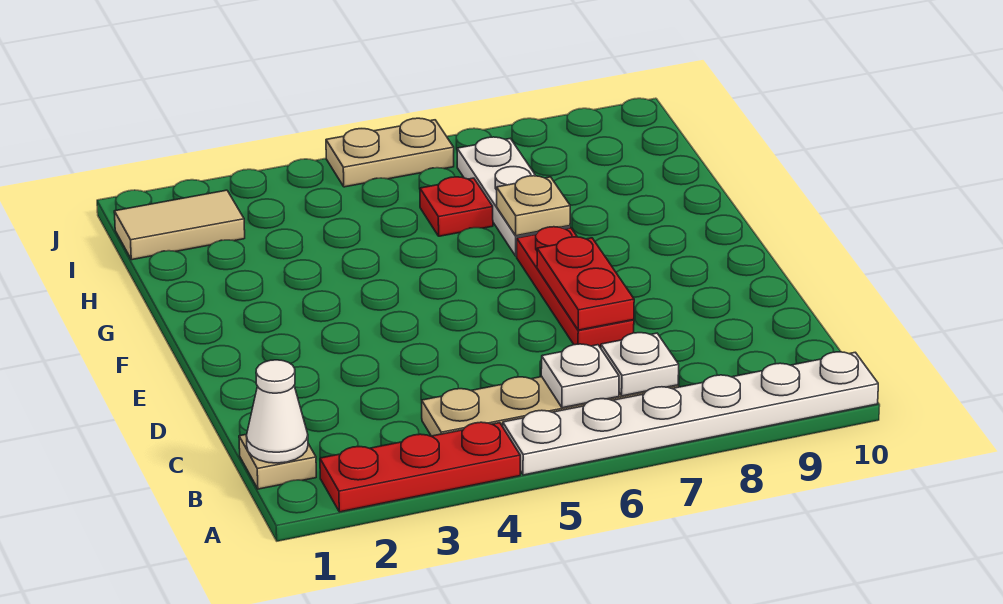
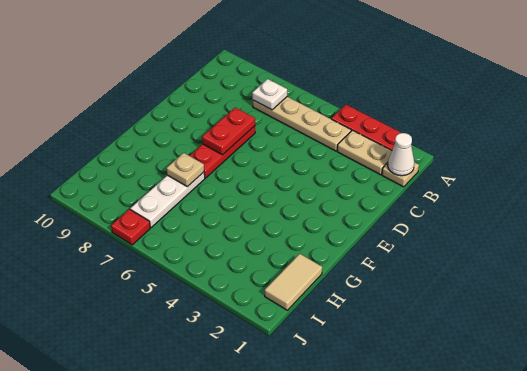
white plate A5:A10 level 1 -> none
white plate B6 level 2 -> none
red plate H6 level 1 -> red plate J7 level 1
tan tile I1:I2 level 1 -> tan tile H1:I1 level 1
tan plate J5:J6 level 1 -> tan plate B2:B3 level 1

